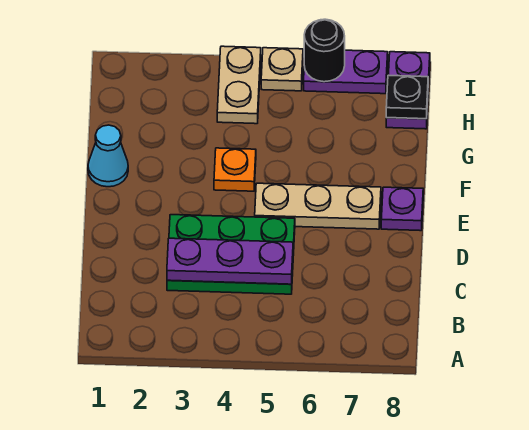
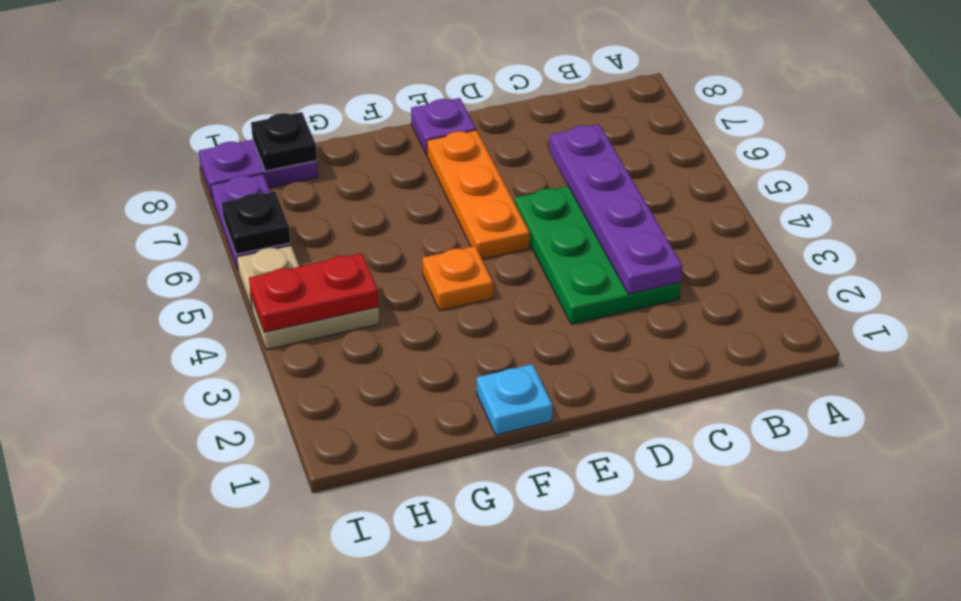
purple plate C3:C5 level 2 -> purple plate C3:C6 level 2
tan plate E5:E7 level 1 -> orange plate E5:E7 level 1
cyan cone F1 level 1 -> cyan plate F1 level 1
none -> red plate H4:I4 level 2
black round brick I6 level 2 -> black plate I6 level 2

